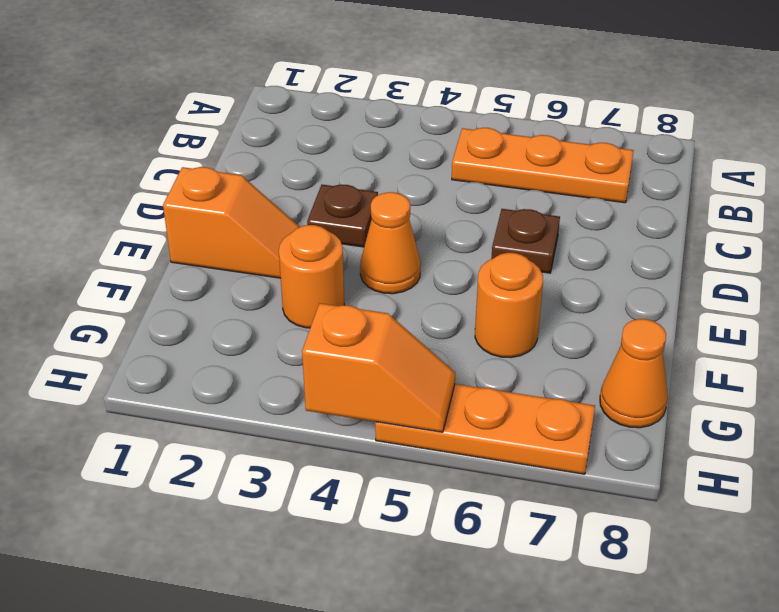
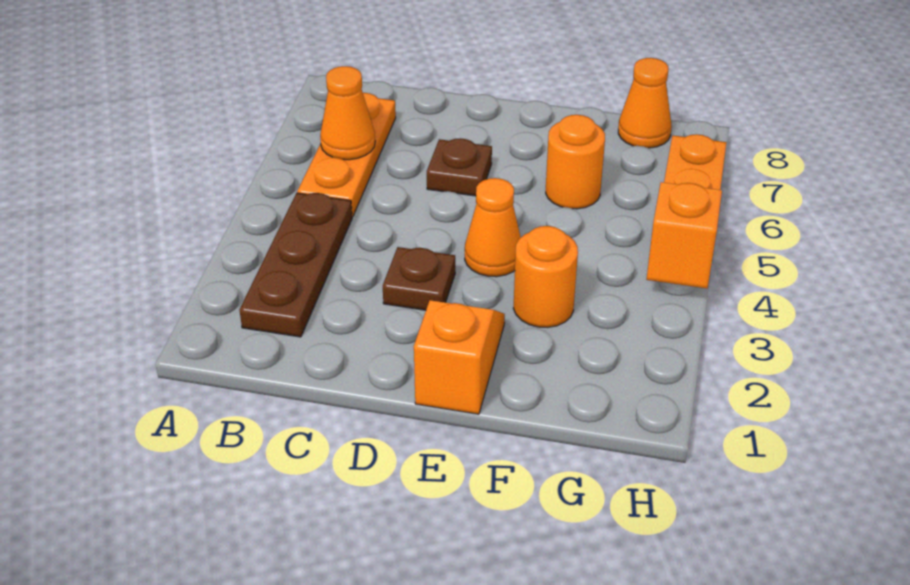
none -> brown plate B2:B4 level 1
none -> orange cone B6 level 2

